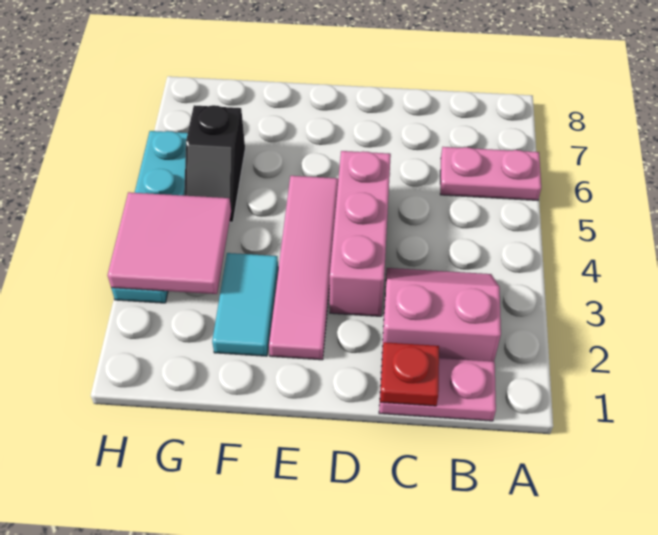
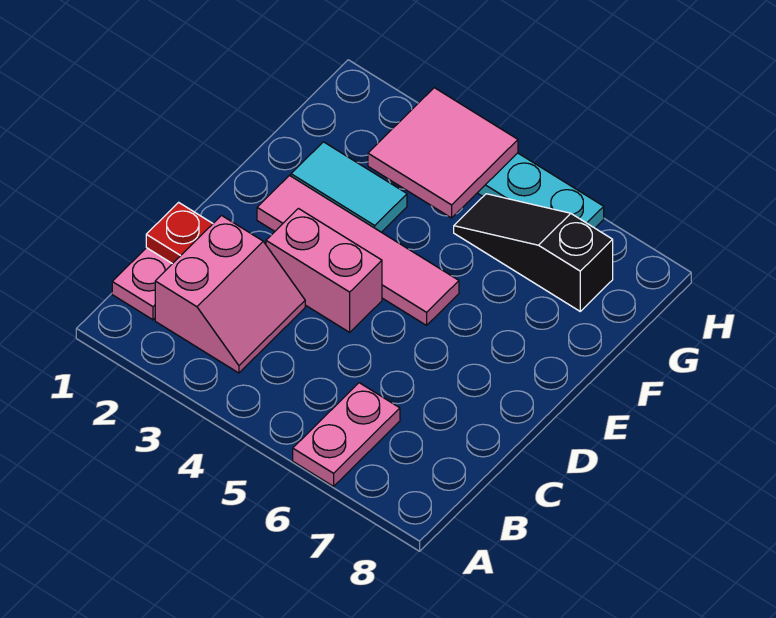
pink brick D3:D5 level 1 -> pink brick D3:D4 level 1
black slope G5:G6 level 1 top 6 -> black slope G5:G7 level 1 top 7

